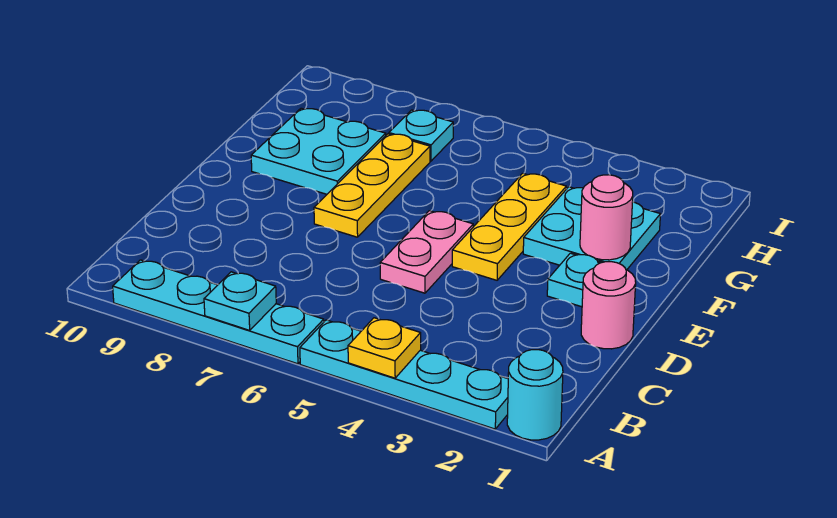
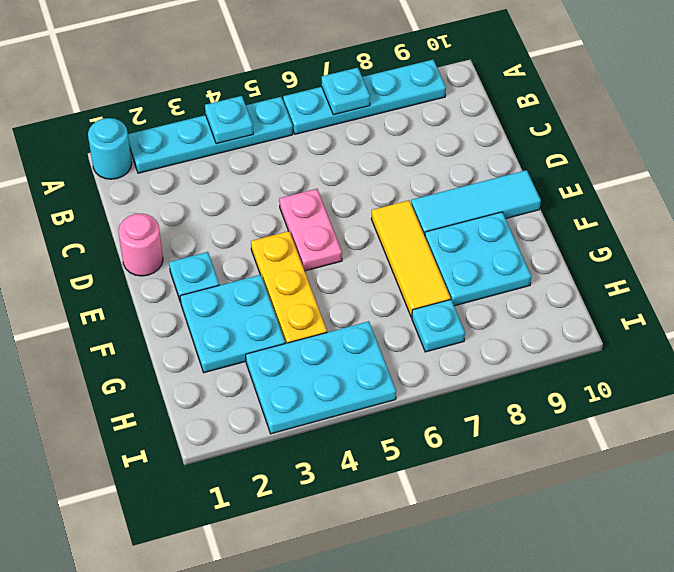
yellow plate A4 level 2 -> cyan plate A4 level 2
yellow plate E7:G7 level 1 -> yellow tile E7:G7 level 1
none -> cyan tile E8:E10 level 1
pink round brick F2 level 2 -> none
none -> cyan plate H3:I5 level 1

